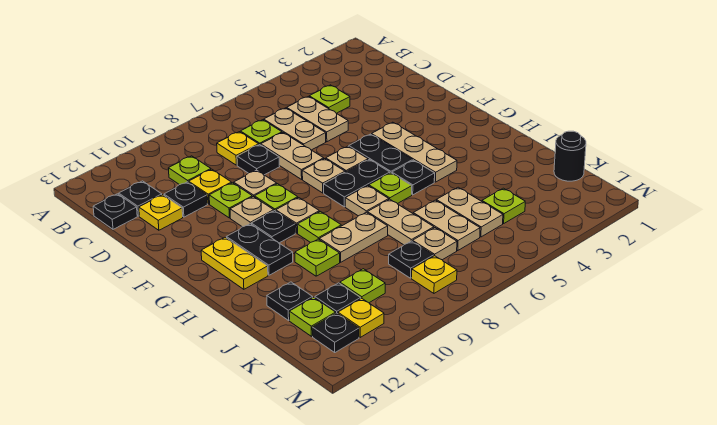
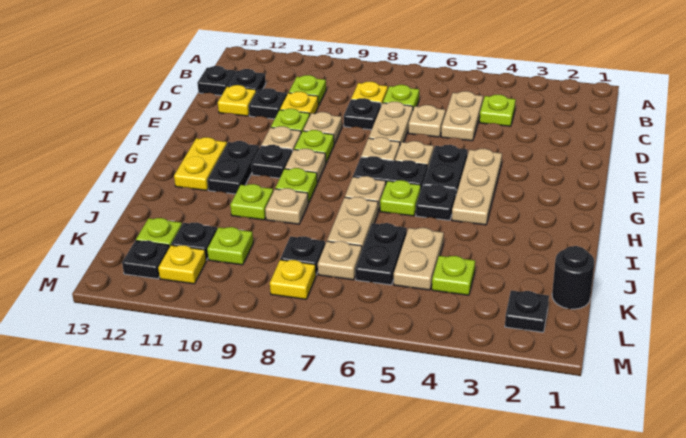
tan plate C6:D6 level 1 -> tan plate D6 level 1
tan plate I8:I9 level 1 -> tan plate I9 level 1
tan plate J6:K6 level 1 -> black plate J6:K6 level 1
black plate J12 level 1 -> black plate L2 level 1

